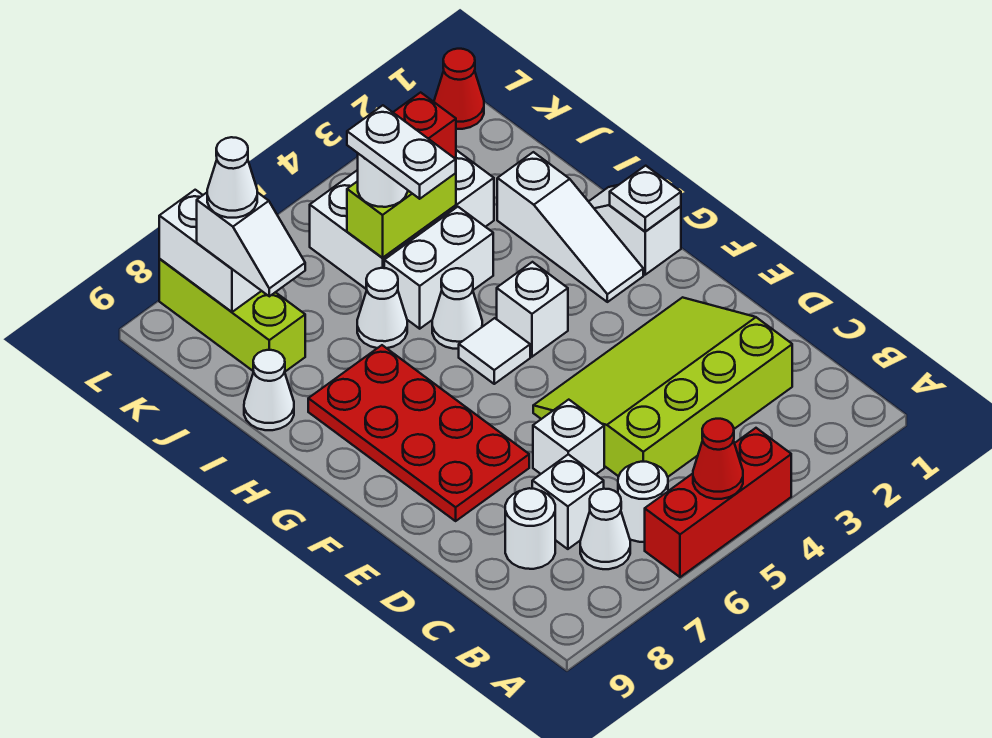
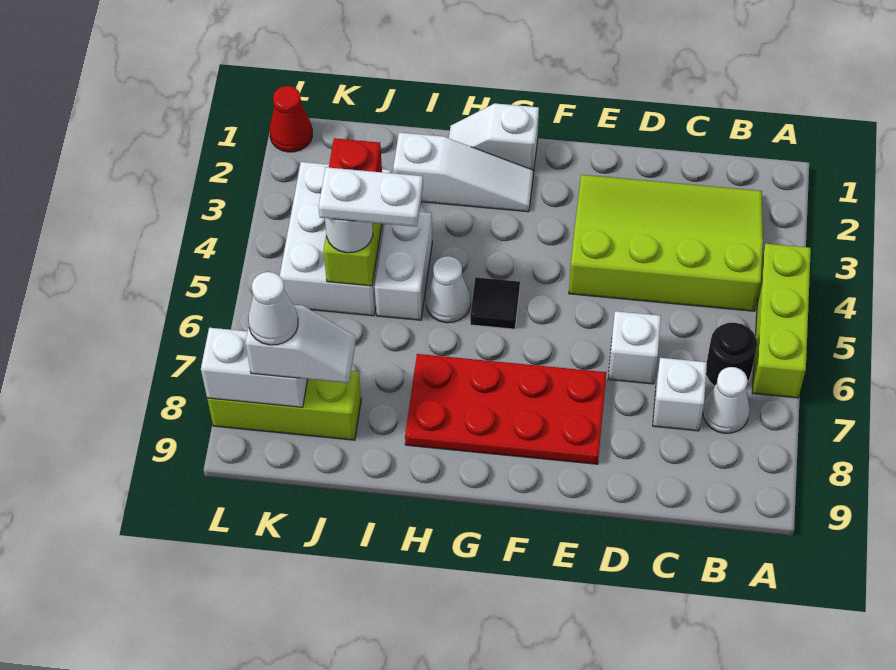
red brick A4:A6 level 1 -> lime brick A4:A6 level 1
red cone A5 level 2 -> none
white round brick B6 level 1 -> black round brick B6 level 1
lime slope C2:E5 level 1 top C -> lime slope B2:E4 level 1 top 4
white round brick C8 level 1 -> none
white plate G1 level 2 -> none
white brick G4 level 1 -> none
white tile G5 level 1 -> black tile G5 level 1
white cone I6 level 1 -> none
white cone I9 level 1 -> none

